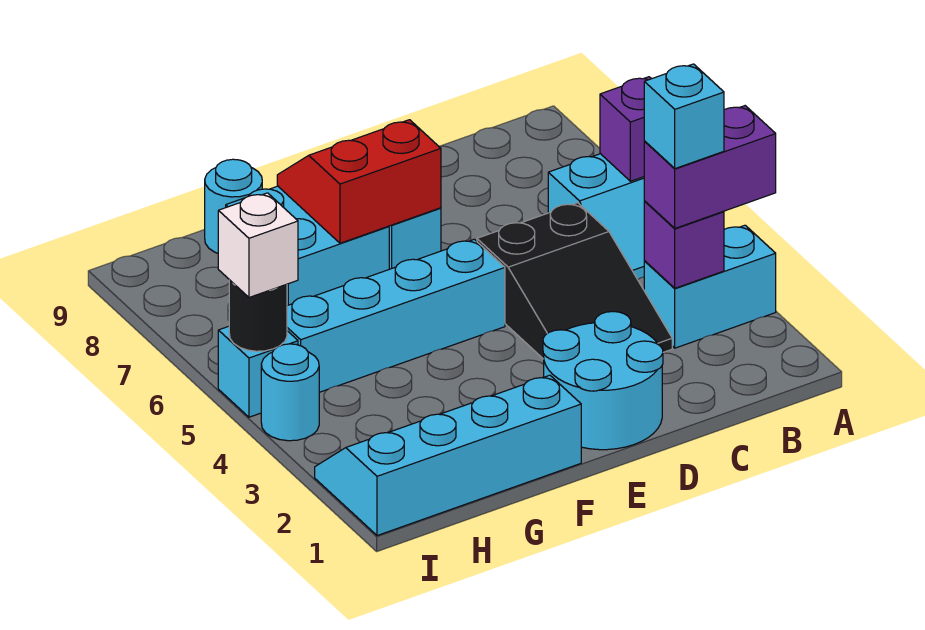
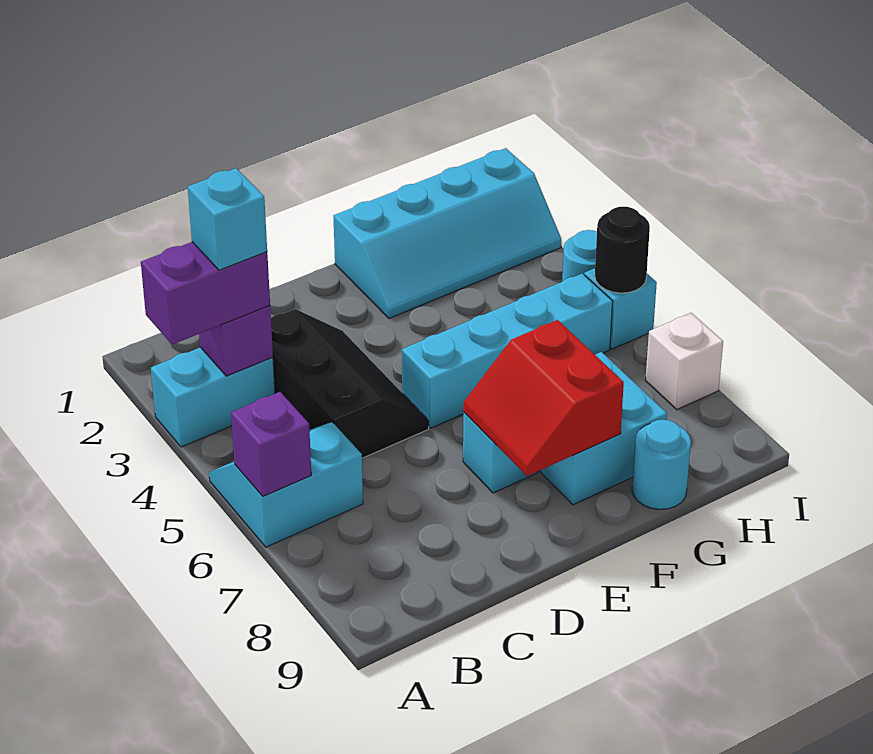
black slope C3:D5 level 1 top 5 -> black slope C3:D5 level 1 top C
cyan round brick D1:E2 level 1 -> none
red slope E7:F8 level 2 top 7 -> red slope E7:F8 level 2 top F
white brick I5 level 3 -> white brick I7 level 1

